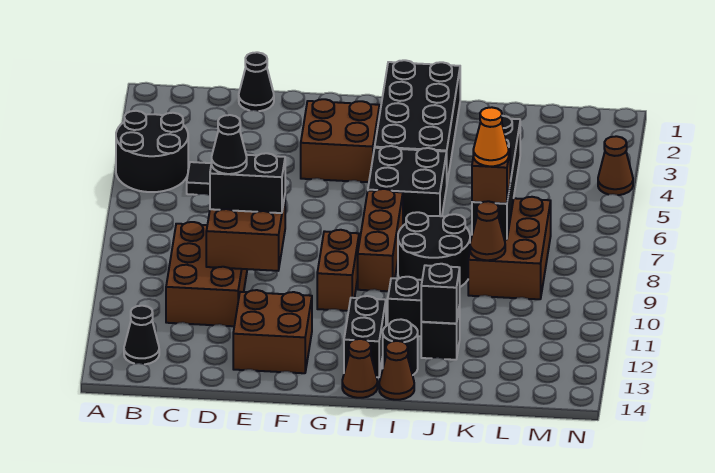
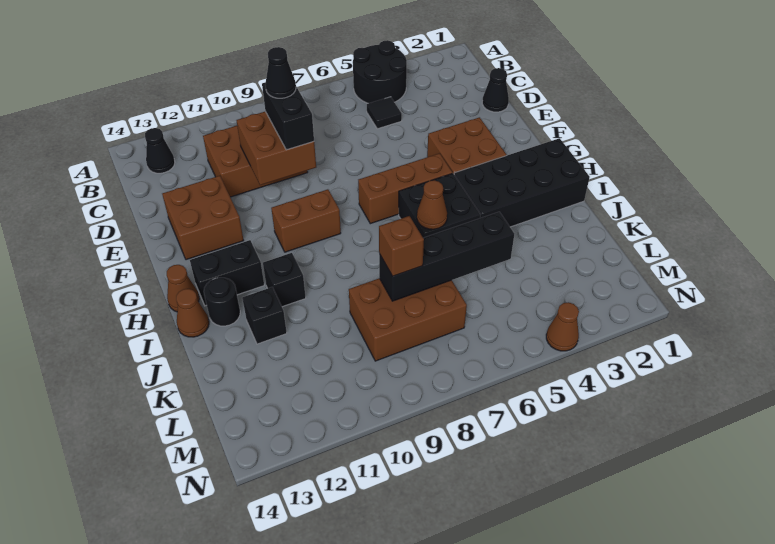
brown brick H7:H9 level 1 -> brown brick G5:G7 level 1
black round brick I8:J9 level 1 -> none
black brick J12 level 2 -> none
orange cone K8 level 4 -> none
brown cone K9 level 2 -> brown cone I6 level 2

